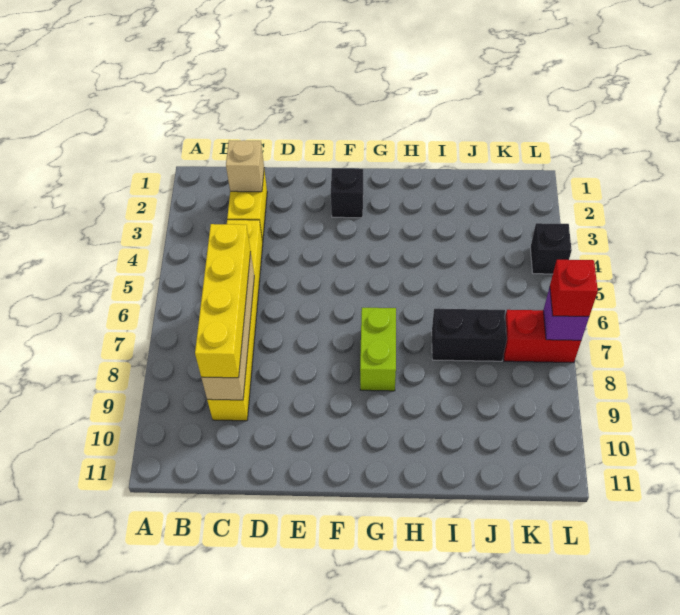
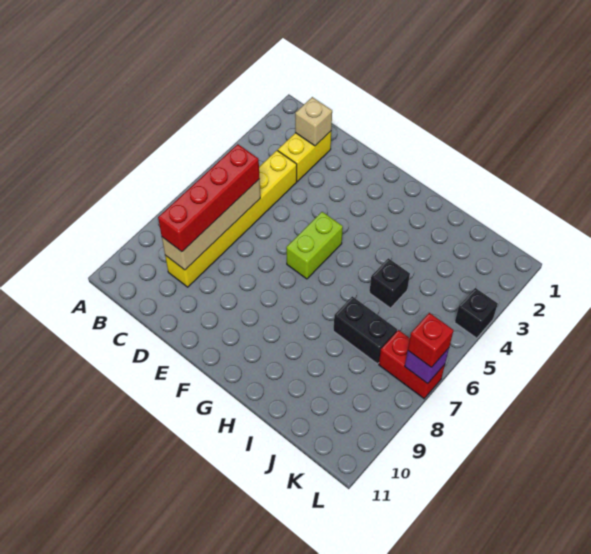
yellow brick C6:C9 level 3 -> red brick C6:C9 level 3
black brick F2 level 1 -> black brick I5 level 1
lime brick G7:G8 level 1 -> lime brick F5:F6 level 1

